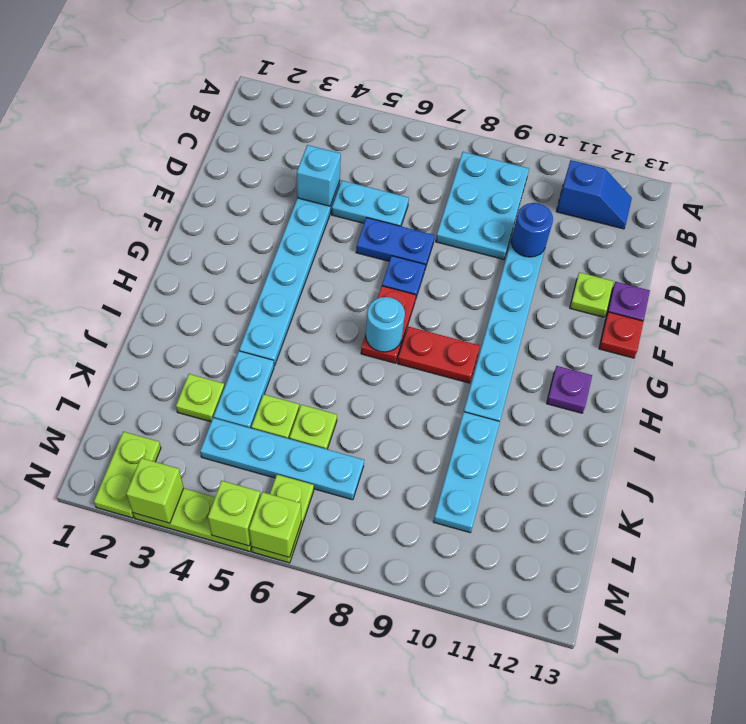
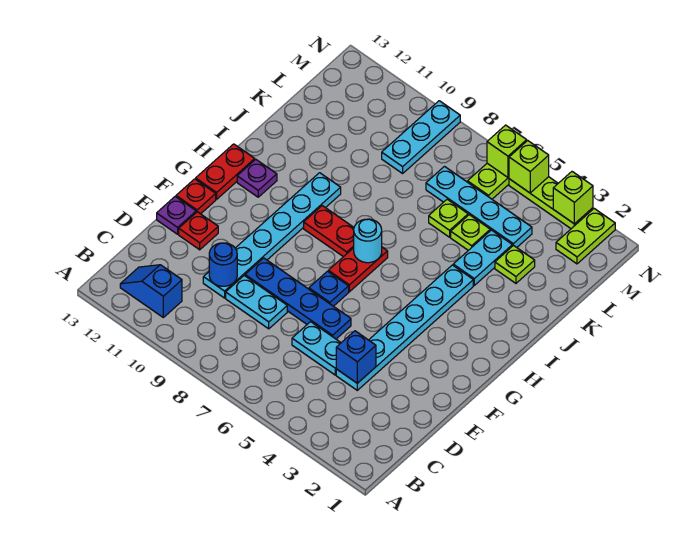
cyan plate B8:D9 level 1 -> cyan plate D8:D9 level 1
cyan brick D4 level 2 -> blue brick D4 level 2
blue plate E6:E7 level 1 -> blue plate E6:E9 level 1
lime plate E12 level 1 -> red plate E12 level 1
none -> red plate G13:H13 level 1
cyan plate J10:L10 level 1 -> cyan plate L9:N9 level 1

